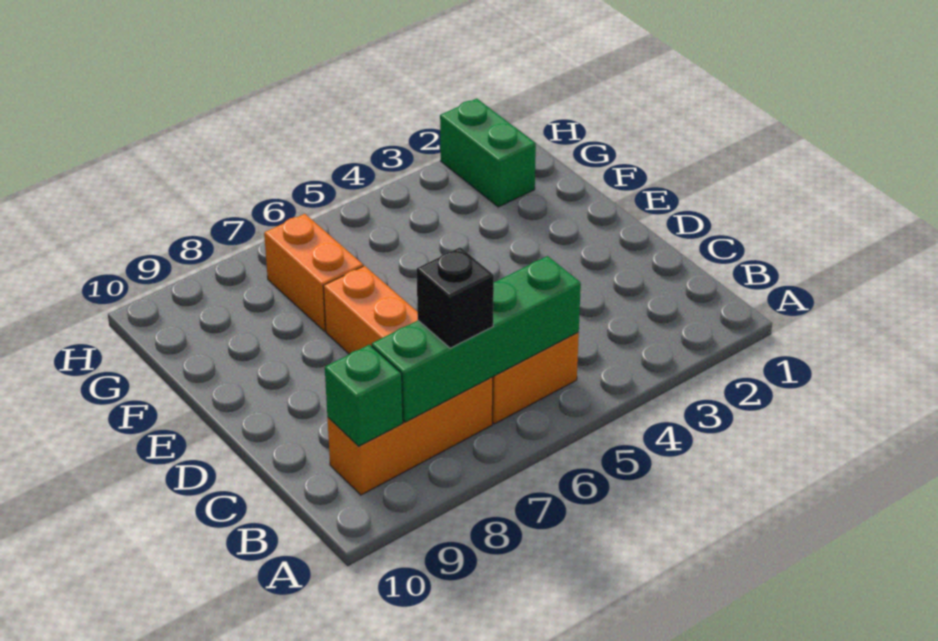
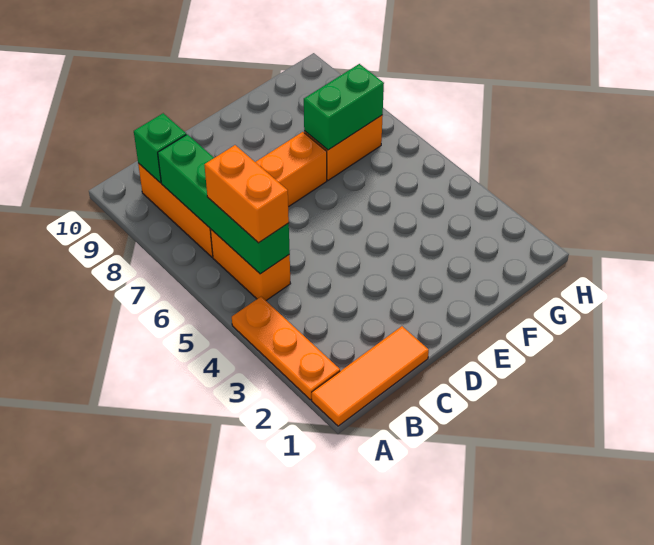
none -> orange tile A1:C1 level 1
none -> orange plate A2:A4 level 1
none -> orange brick B5:B6 level 3
black brick B7 level 3 -> none
green brick G2:H2 level 1 -> green brick F7:G7 level 2

